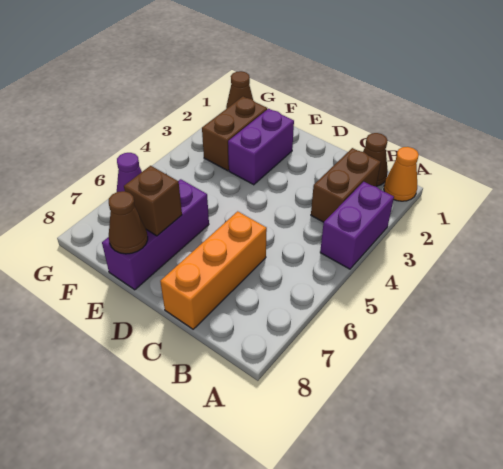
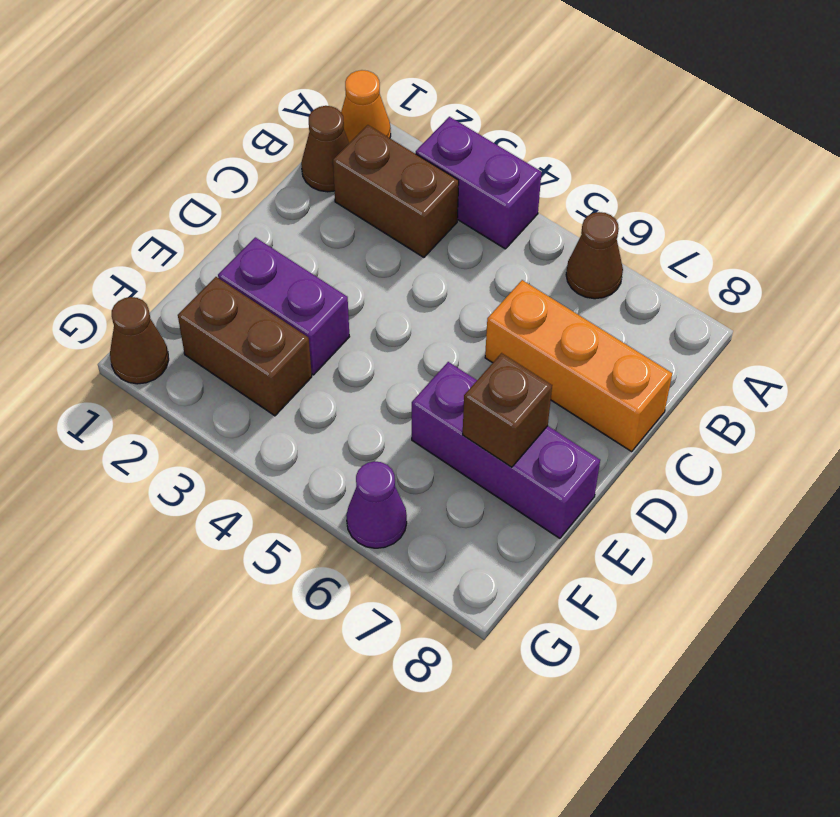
brown cone E8 level 2 -> brown cone A6 level 1

